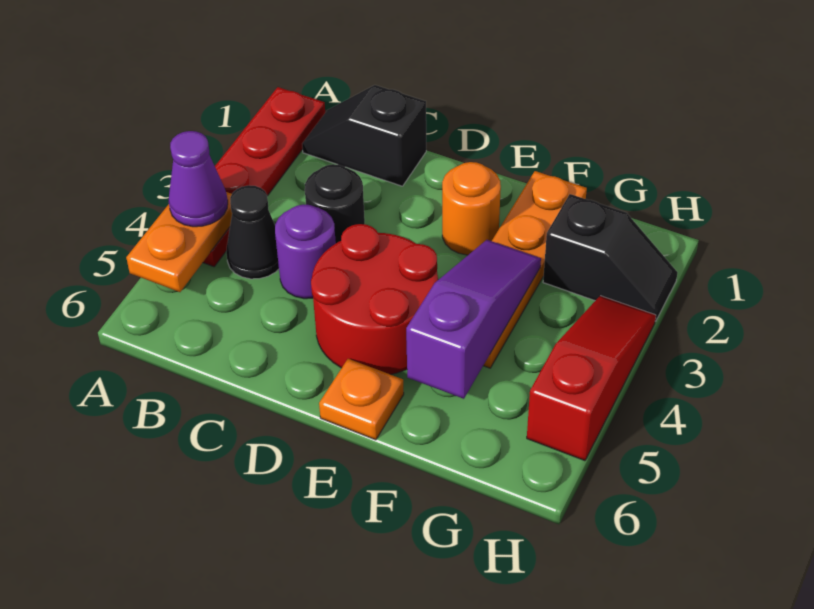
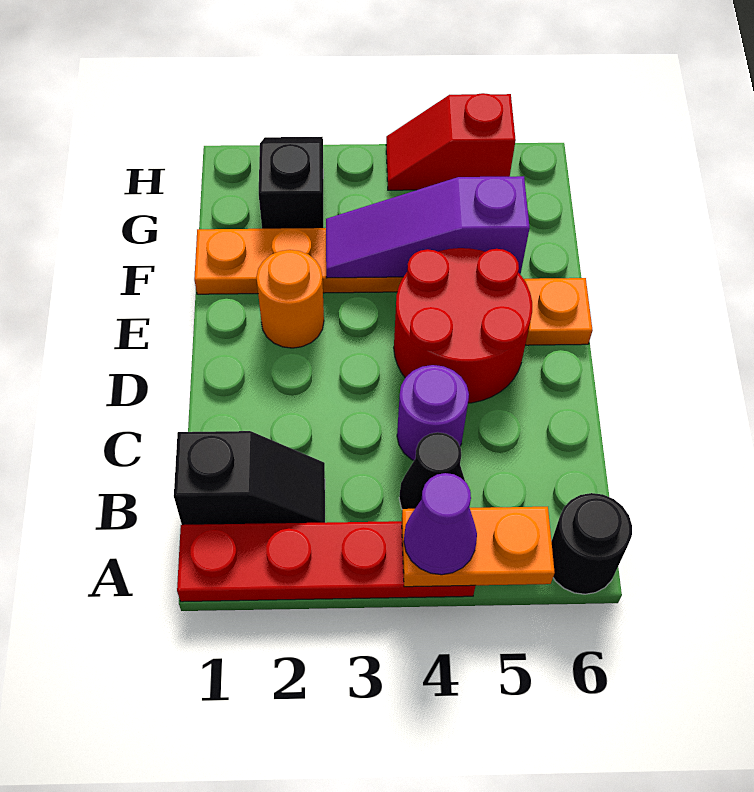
black slope B1:C1 level 1 top C -> black slope B1:B2 level 1 top 1
black round brick C3 level 1 -> black round brick A6 level 1
red slope H3:H5 level 1 top 5 -> red slope H4:H5 level 1 top 5

